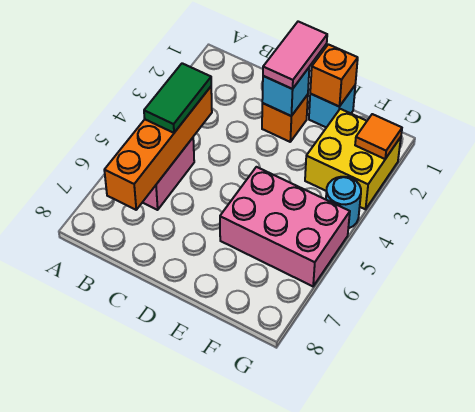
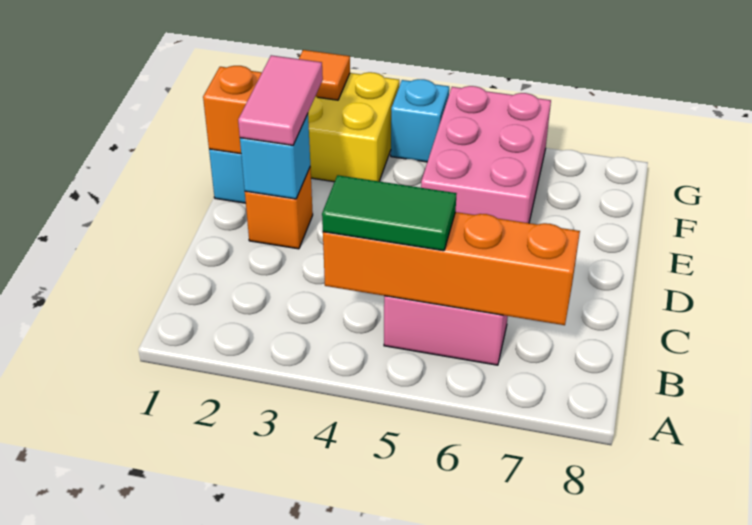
pink tile D1:D2 level 3 -> pink tile D2:E2 level 3
cyan round brick G4 level 1 -> cyan brick G4 level 1

